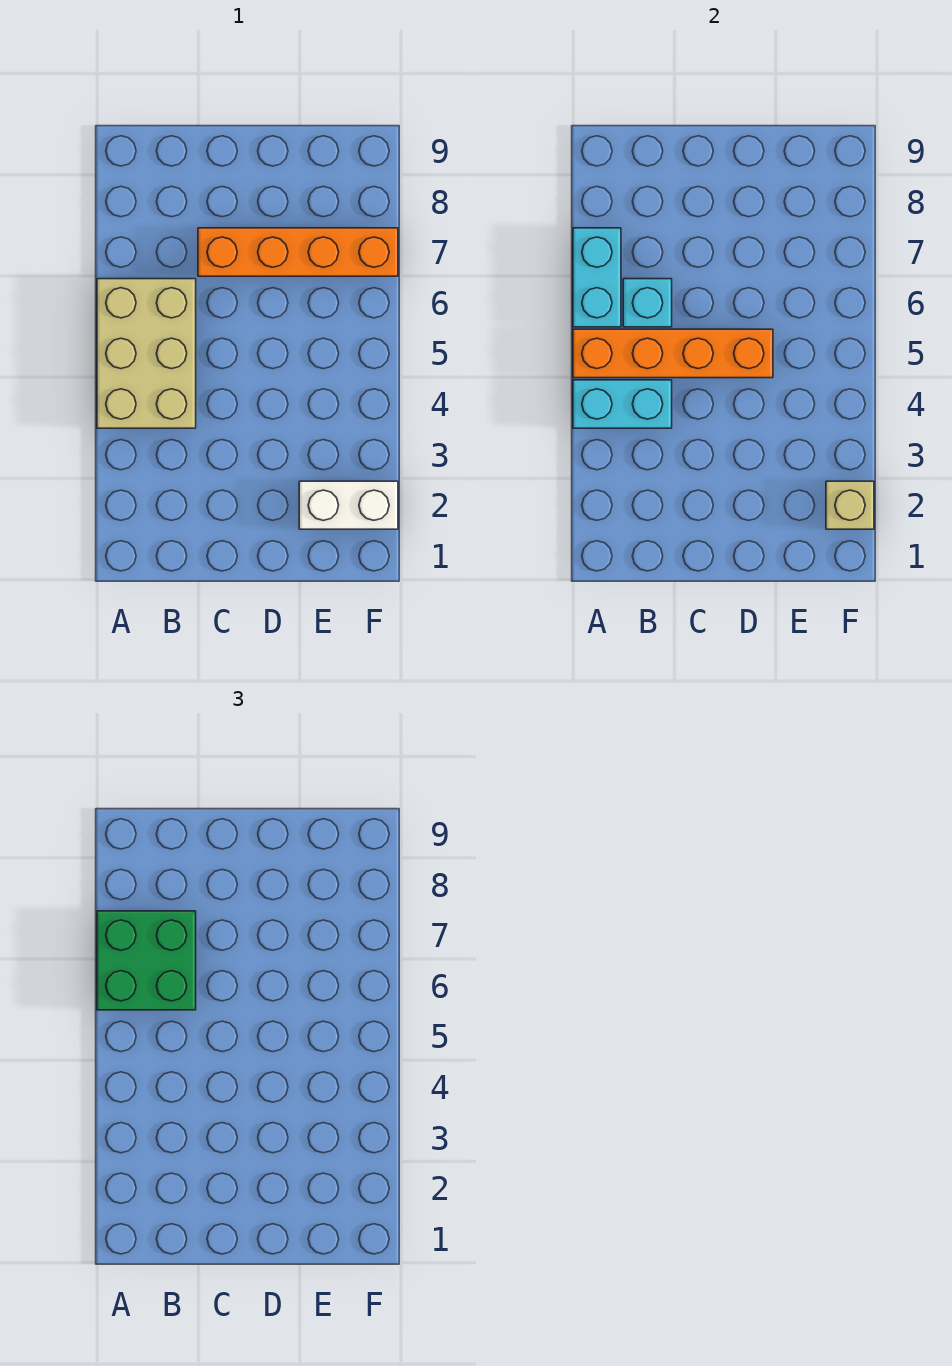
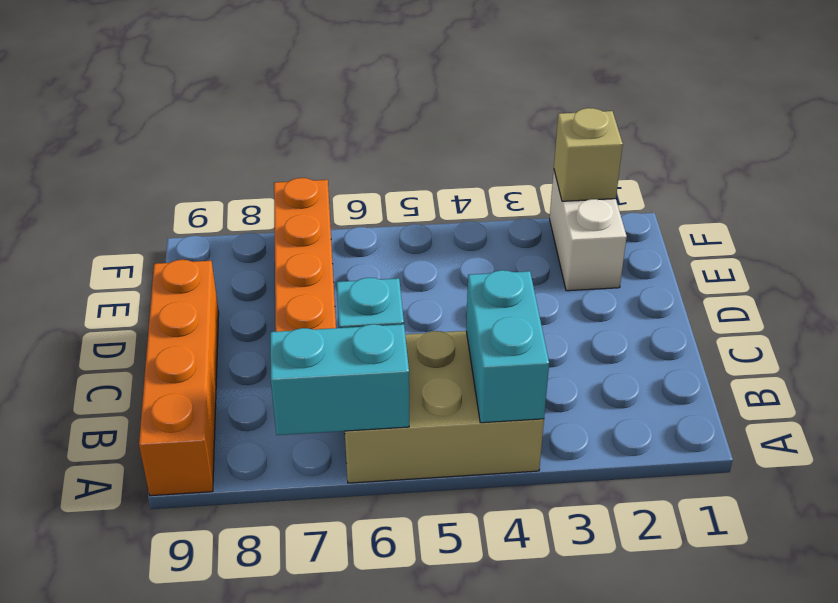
orange brick A5:D5 level 2 -> orange brick A9:D9 level 1
green brick A6:B7 level 3 -> none

